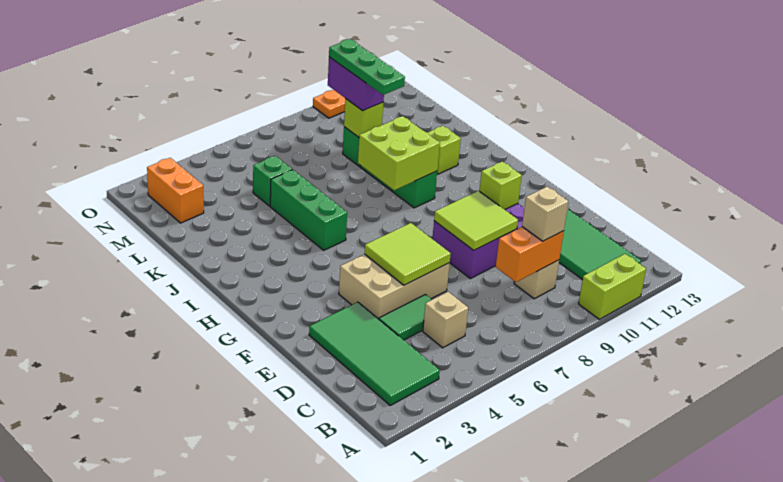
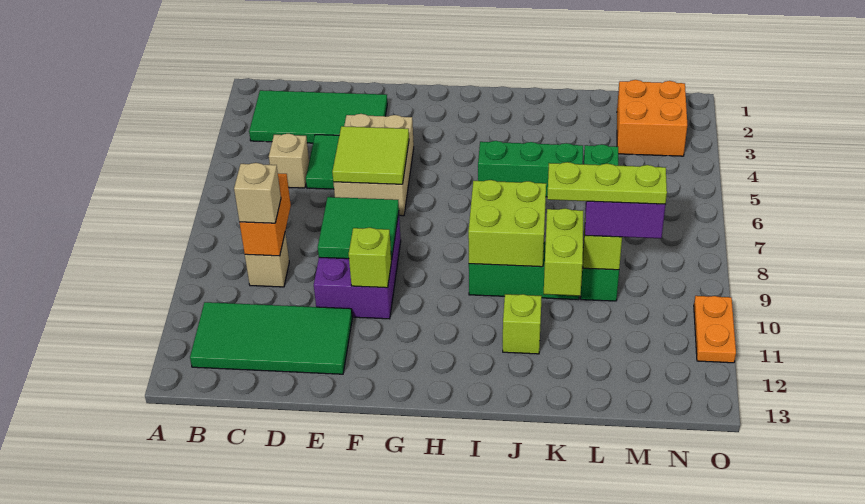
lime brick A10:A11 level 1 -> lime brick K9:K10 level 2
lime tile E8:F9 level 2 -> green tile E8:F9 level 2
green plate K9:M9 level 4 -> lime plate K9:M9 level 4
orange brick M2:N2 level 1 -> orange brick M2:N3 level 1

